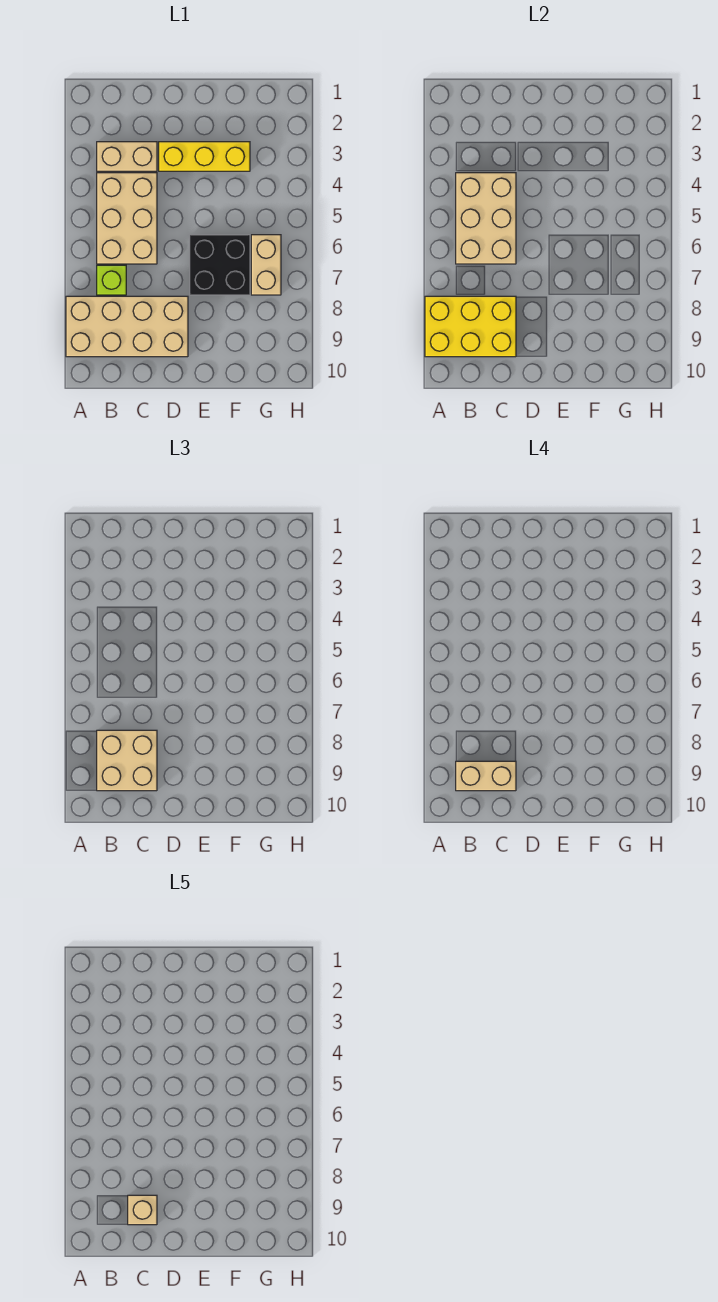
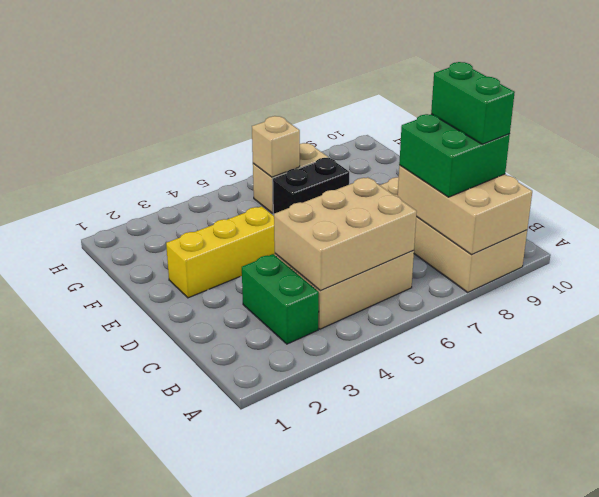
yellow brick A8:C9 level 2 -> tan brick A8:C9 level 2
tan brick B3:C3 level 1 -> green brick B3:C3 level 1
lime brick B7 level 1 -> none
tan brick B8:C9 level 3 -> green brick B8:C9 level 3
tan brick B9:C9 level 4 -> green brick B9:C9 level 4
tan brick C9 level 5 -> tan brick G6 level 2
yellow brick D3:F3 level 1 -> yellow brick E2:E4 level 1
black brick E6:F7 level 1 -> black brick F6:F7 level 1

